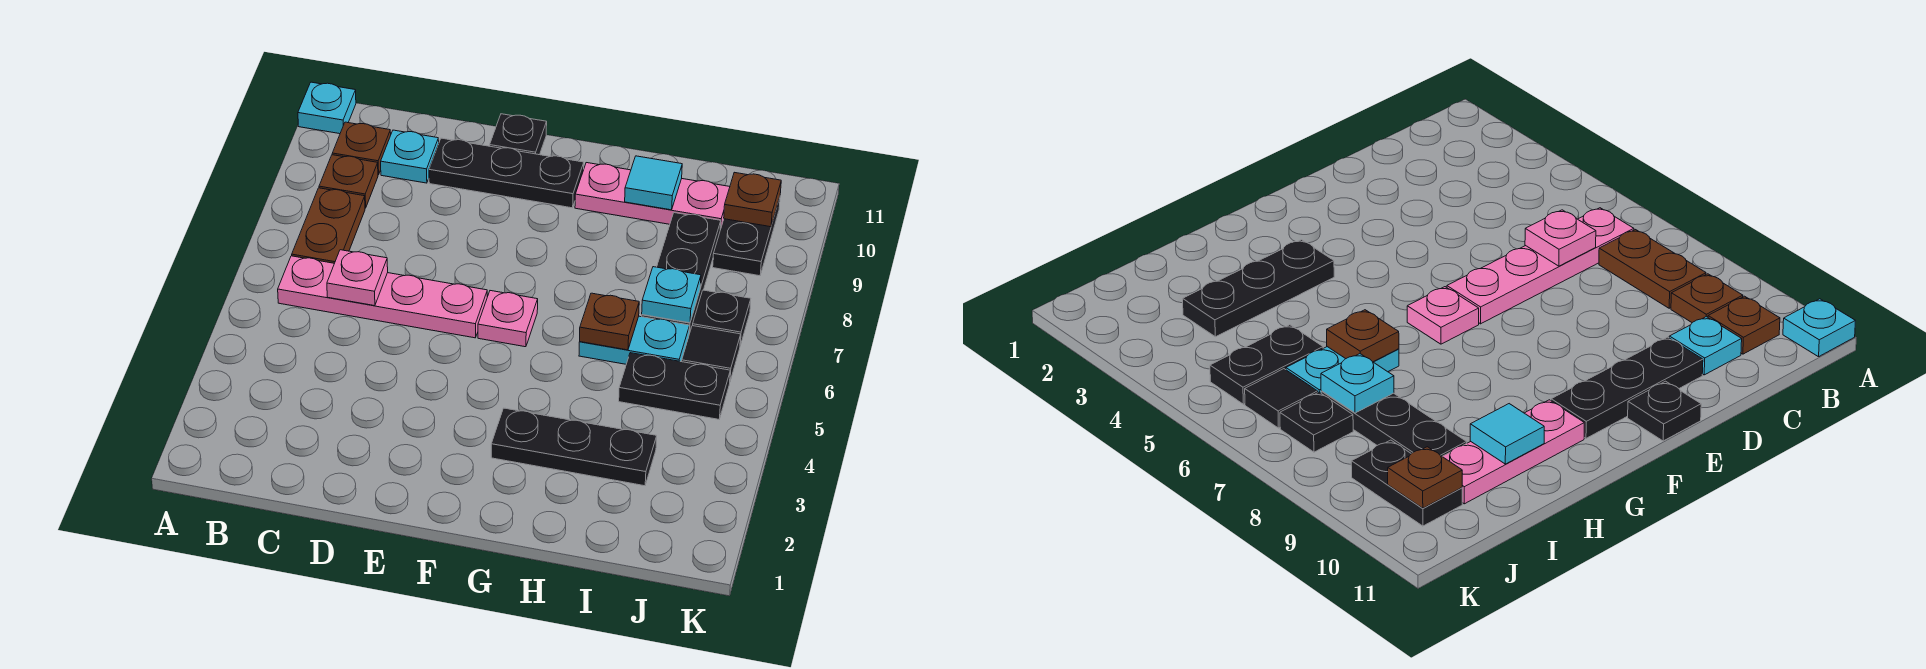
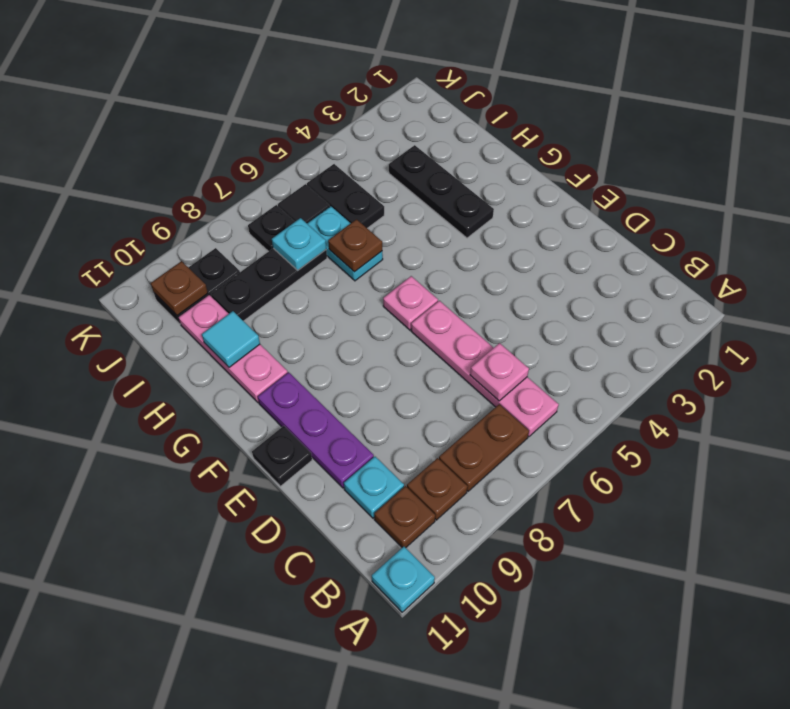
black plate D10:F10 level 1 -> purple plate D10:F10 level 1

